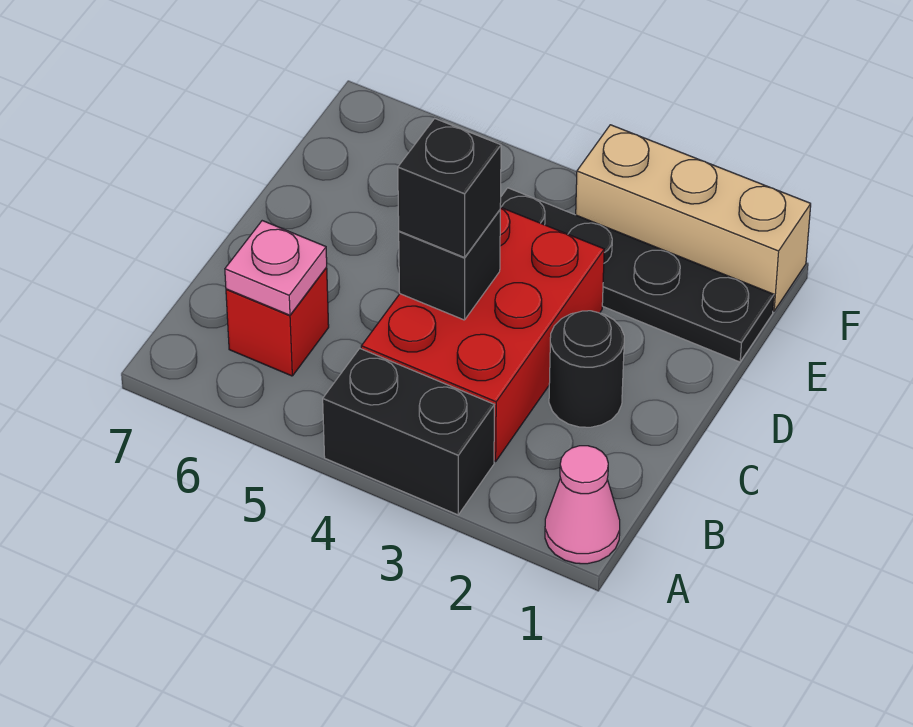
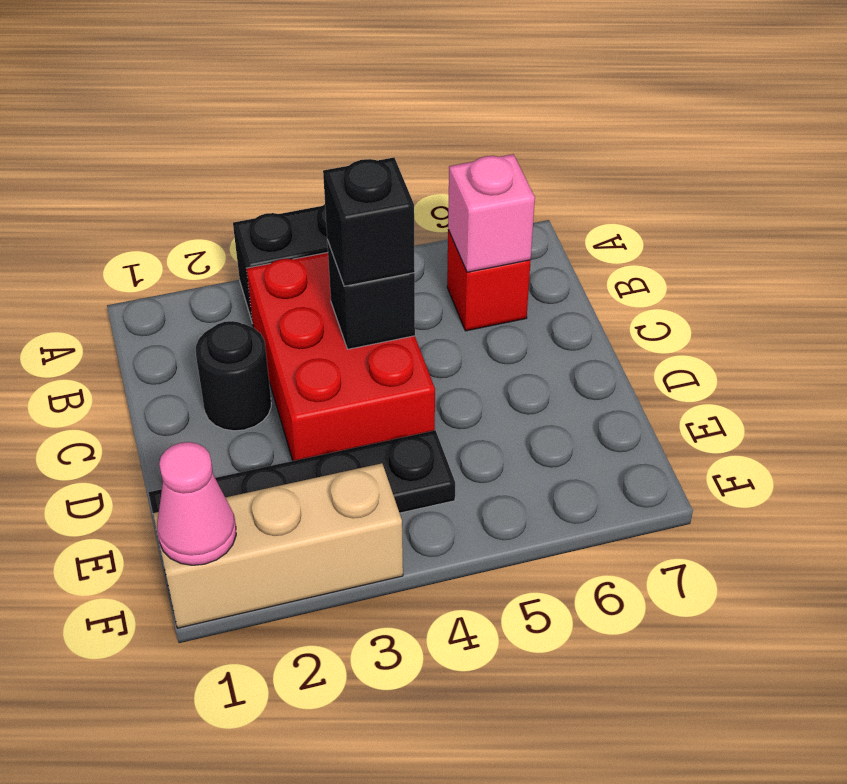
pink cone A1 level 1 -> pink cone F1 level 2
pink plate B6 level 2 -> pink brick B6 level 2

